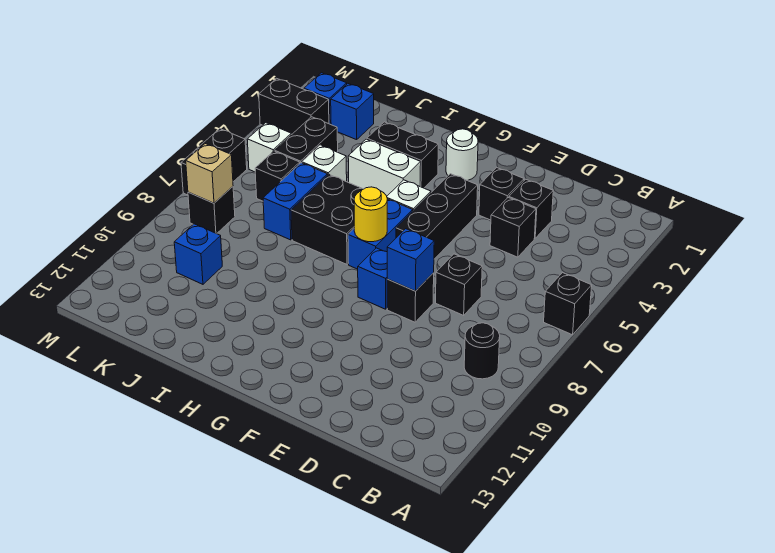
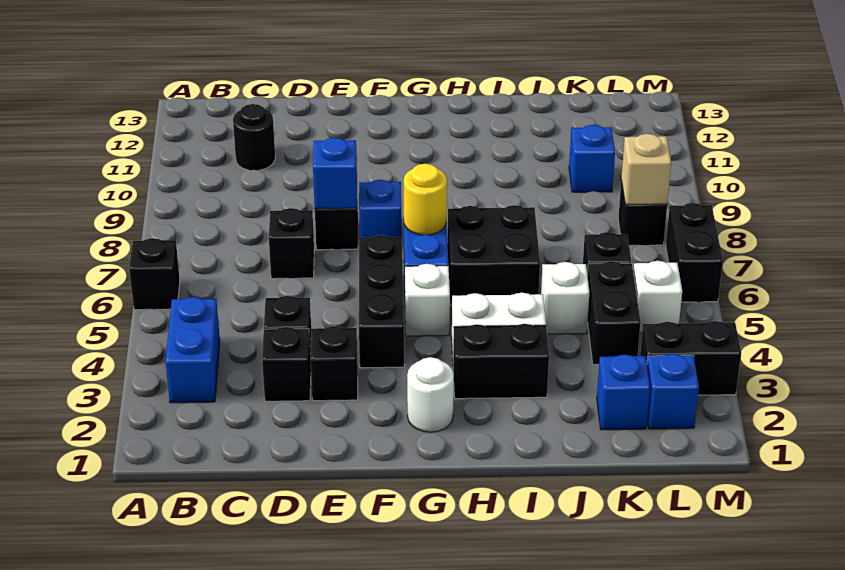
black round brick B9 level 1 -> black round brick C11 level 1
blue brick J6:J7 level 1 -> blue brick B3:B4 level 1

